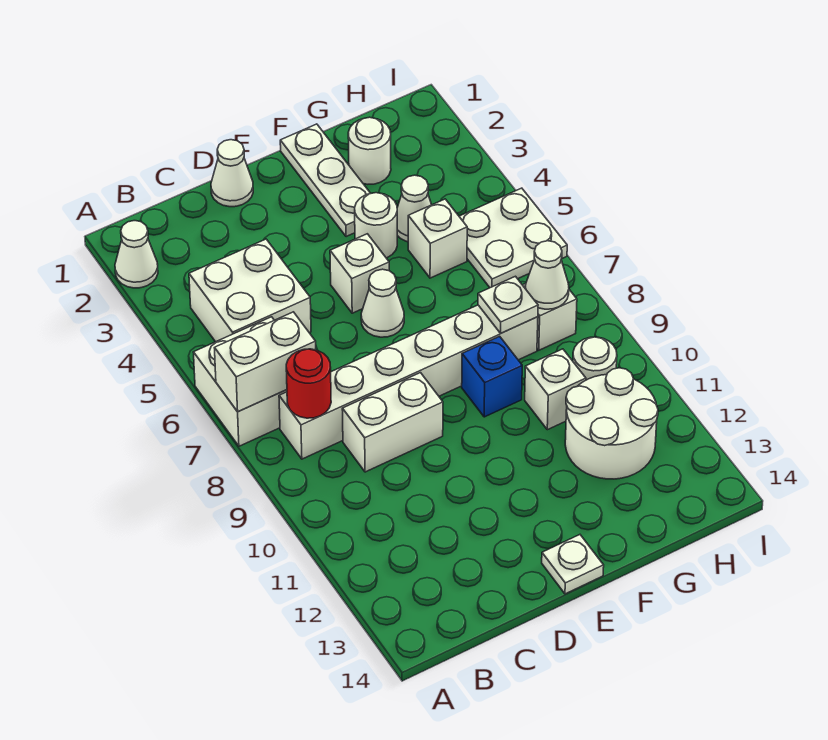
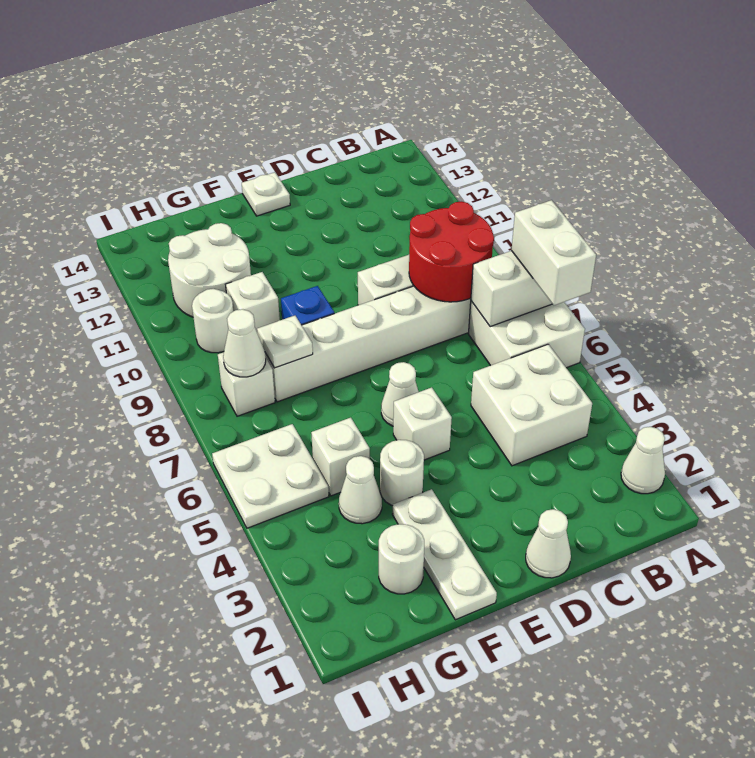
none -> white brick A6:A7 level 3
red round brick B8 level 2 -> red round brick B8:C9 level 2

